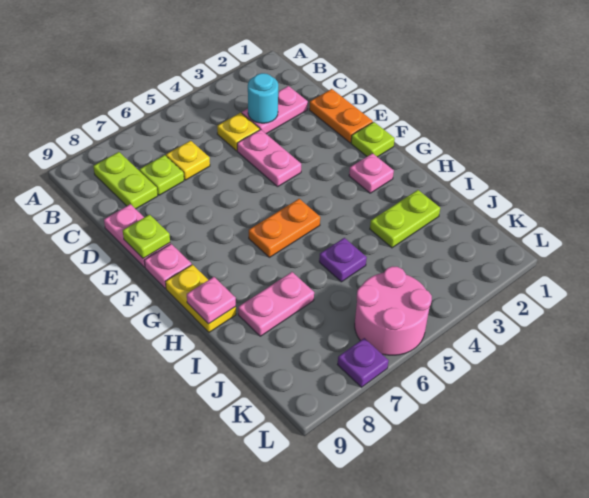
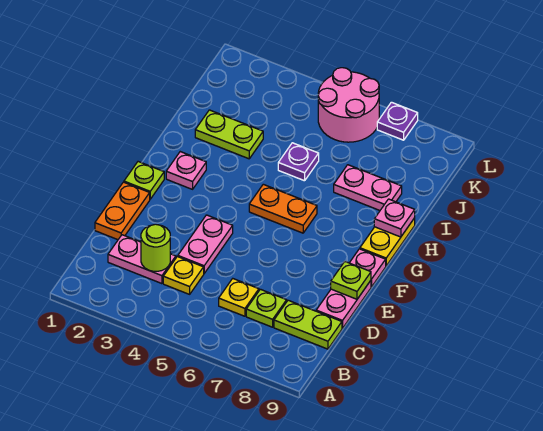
lime plate B8:C8 level 1 -> lime plate C8:C9 level 1
cyan round brick C3 level 2 -> lime round brick C3 level 2

